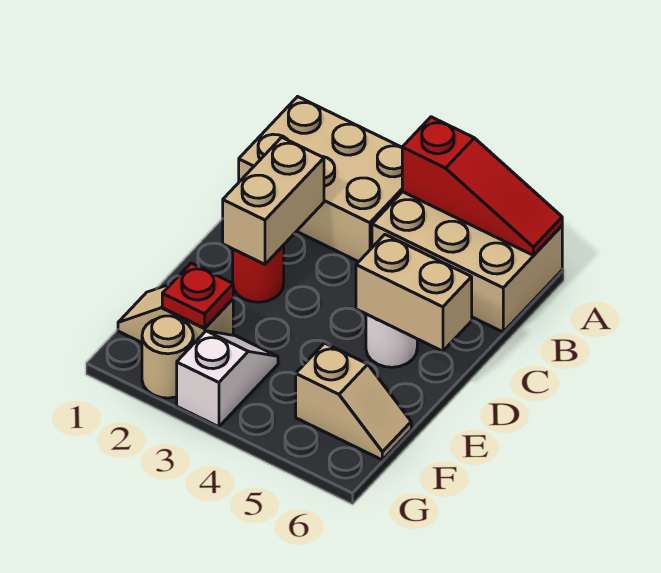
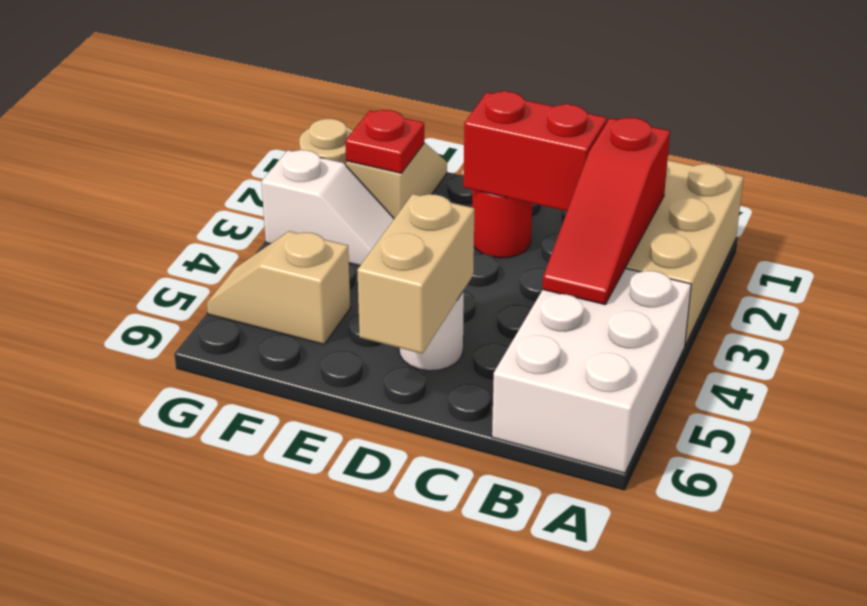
tan brick A4:B6 level 1 -> white brick A4:B6 level 1
red slope A4:A6 level 2 top 4 -> red slope B2:B4 level 2 top 2
tan brick C2:D2 level 2 -> red brick C2:D2 level 2
tan slope F5:F6 level 1 top 5 -> tan slope F5:G5 level 1 top F

